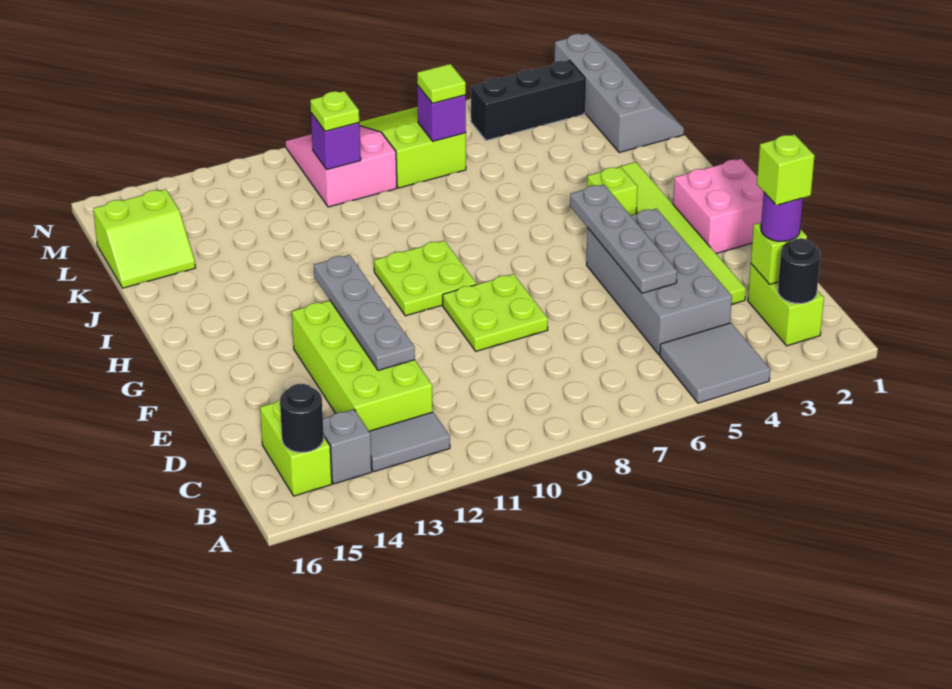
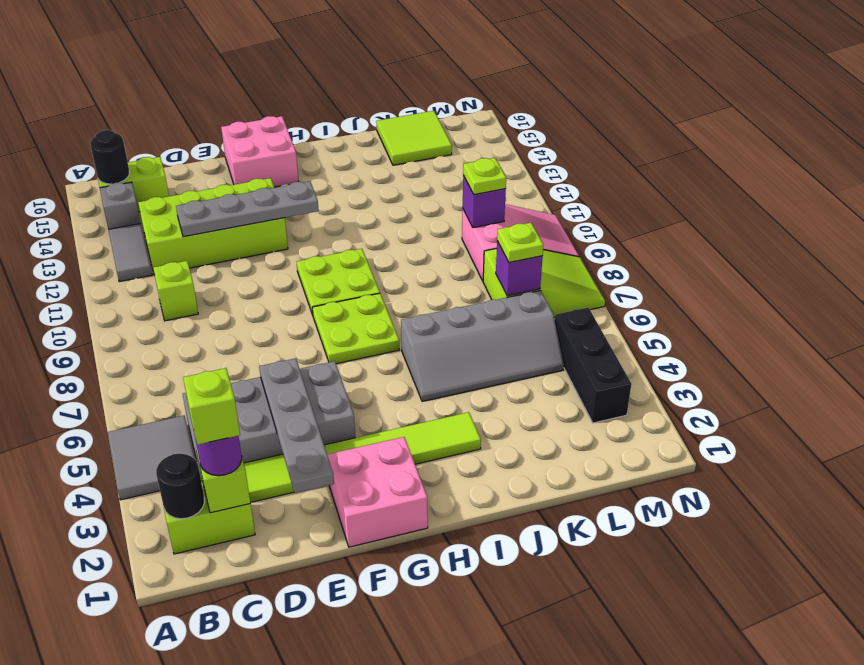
grey plate D5:G5 level 2 -> grey plate E2:E5 level 2
lime plate E8:F9 level 1 -> lime plate G7:H8 level 1
none -> pink brick F15:G16 level 1
lime brick H4 level 1 -> lime brick C10 level 1
grey slope K1:N2 level 1 top 2 -> grey slope I5:L6 level 1 top 6
lime slope K15:L16 level 1 top L -> lime tile K15:L16 level 1
lime tile L7 level 3 -> lime plate L7 level 3

